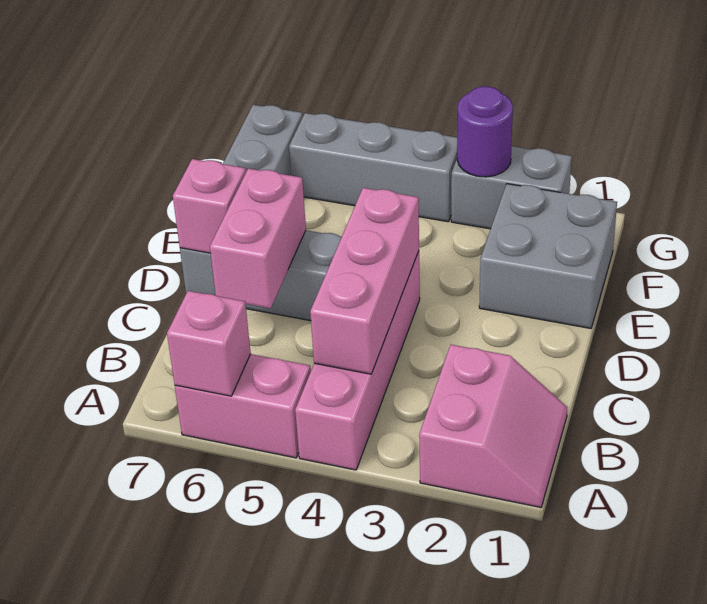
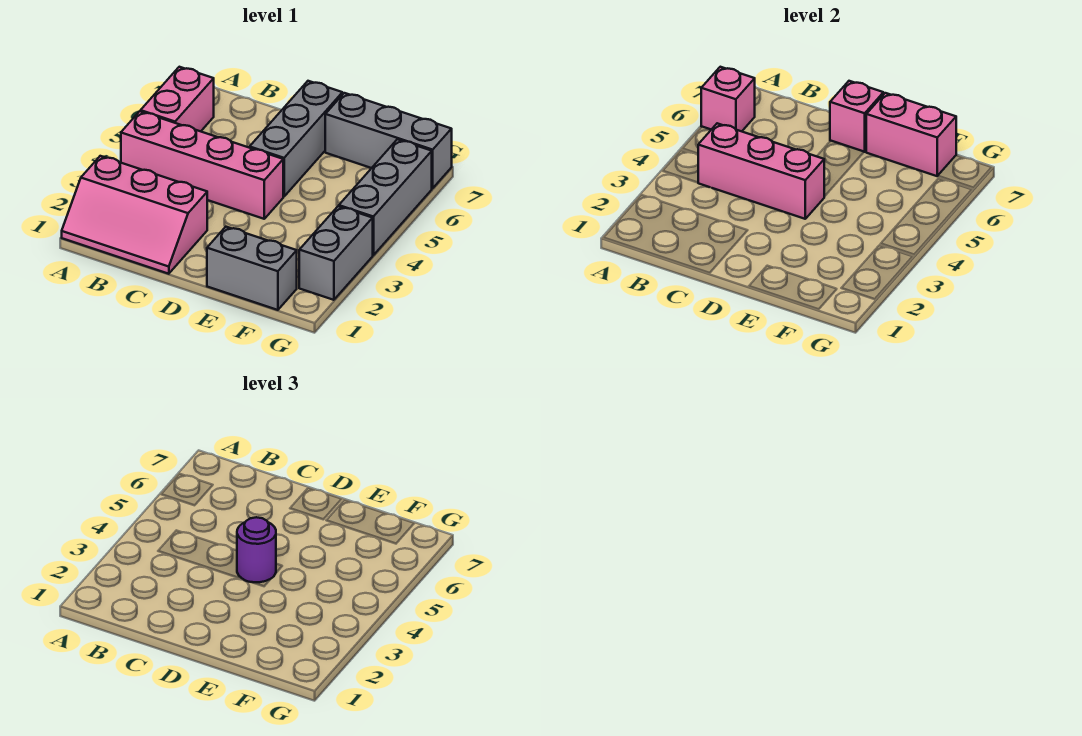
pink slope A1:B2 level 1 top 2 -> pink slope A1:C2 level 1 top 2
pink brick C6:D6 level 2 -> pink brick E7:F7 level 2
grey brick E1:F2 level 1 -> grey brick E1:F1 level 1
purple round brick G3 level 2 -> purple round brick D4 level 3

